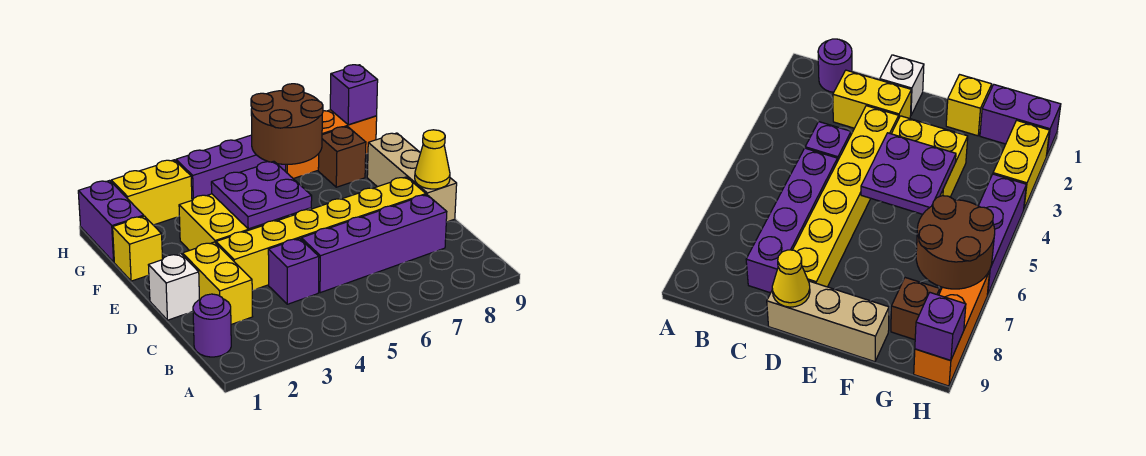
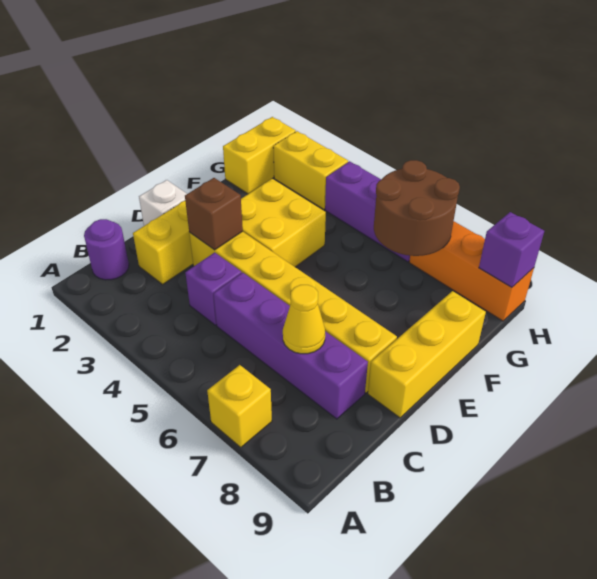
tan brick D9:F9 level 1 -> yellow brick D9:F9 level 1
yellow cone D9 level 2 -> yellow cone C7 level 2
purple plate E4:F5 level 2 -> none
yellow brick F1 level 1 -> yellow brick A7 level 1
purple brick G1:H1 level 1 -> yellow brick G1:H1 level 1
brown brick G8 level 1 -> brown brick D3 level 2

